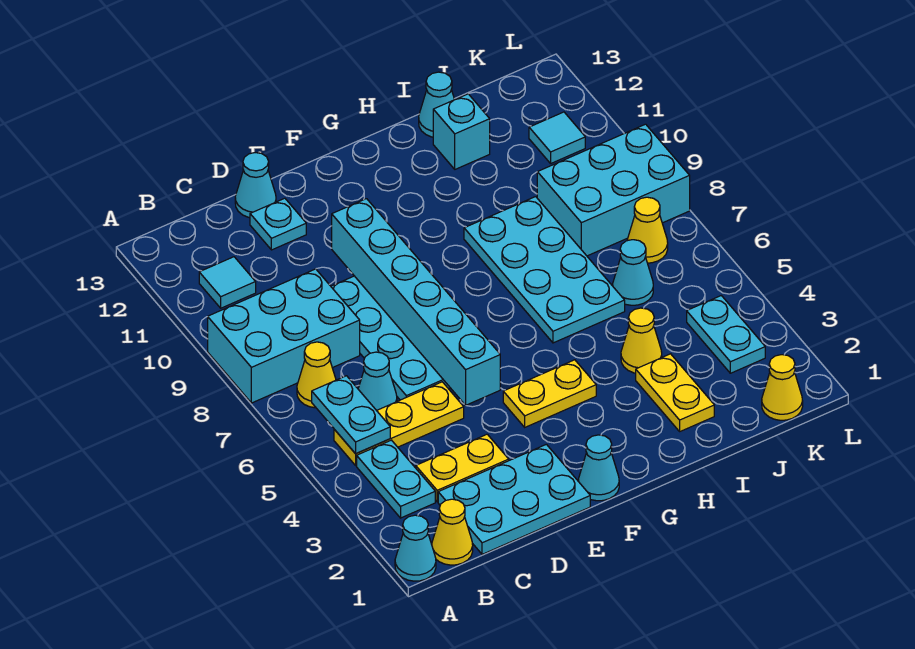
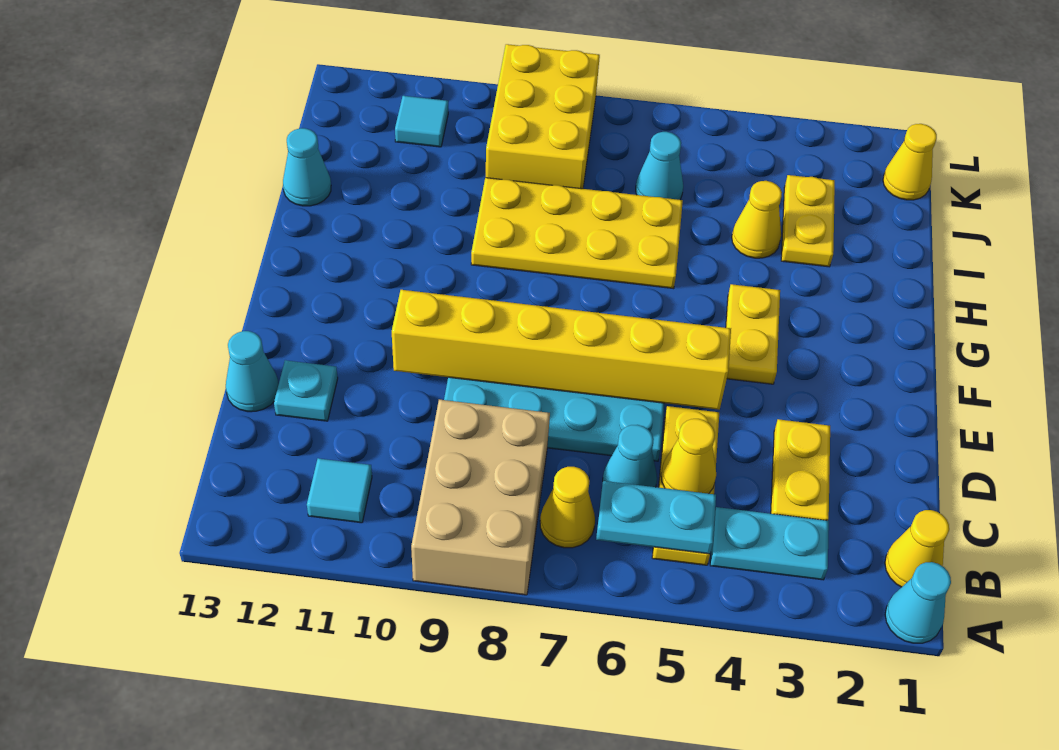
cyan brick A8:C9 level 1 -> tan brick A8:C9 level 1
cyan plate C1:E2 level 1 -> none
cyan brick E5:E10 level 2 -> yellow brick E5:E10 level 2
cyan cone F1 level 1 -> none
cyan plate H6:I9 level 1 -> yellow plate H6:I9 level 1
yellow plate I2:I3 level 1 -> yellow plate I3:J3 level 1
cyan brick I12 level 1 -> none
cyan brick J8:L9 level 1 -> yellow brick J8:L9 level 1
cyan plate K3:K4 level 1 -> none
yellow cone K7 level 1 -> yellow cone C5 level 2

